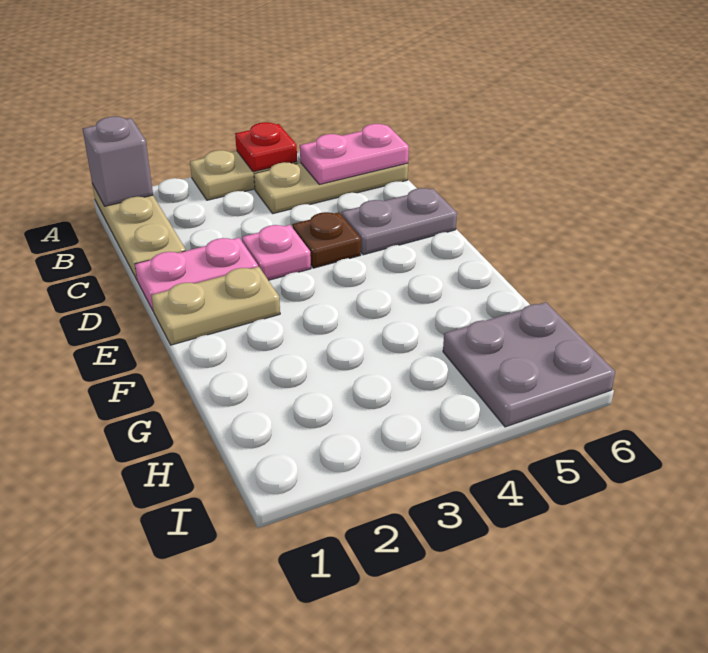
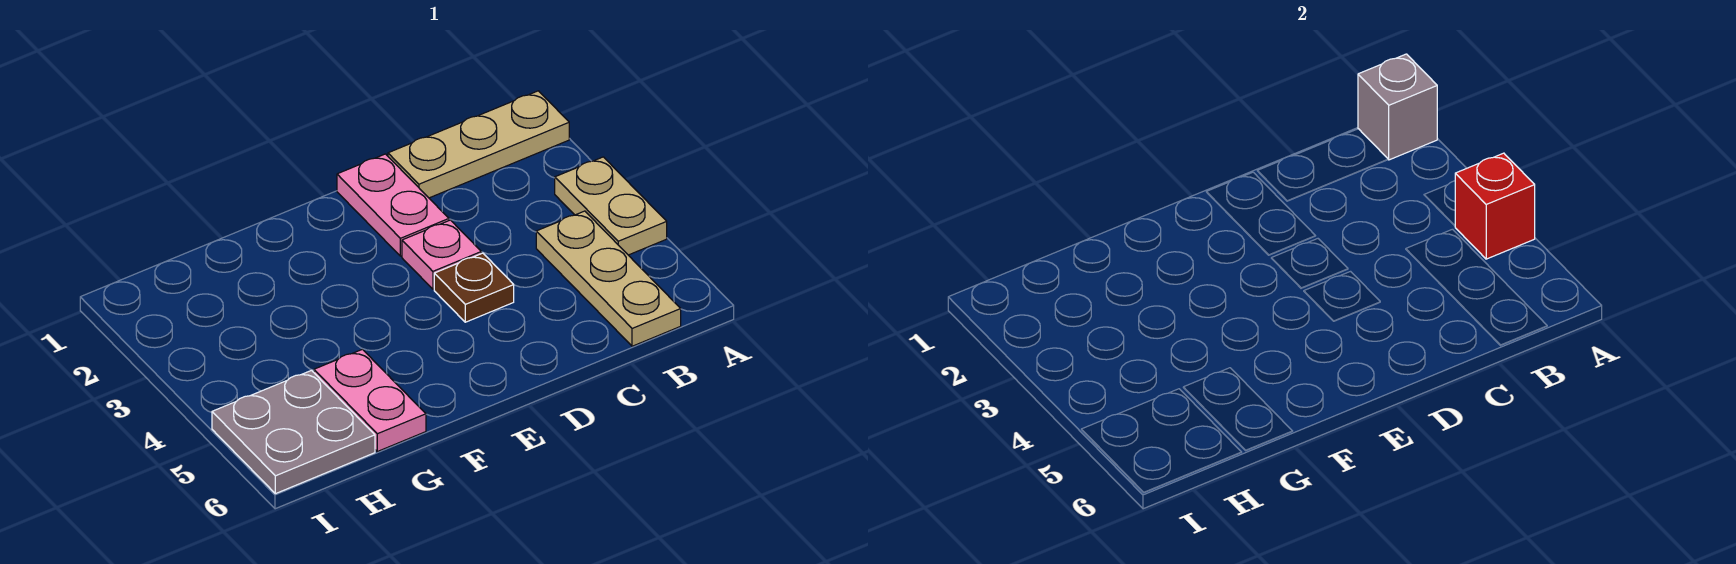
red plate A4 level 2 -> red brick A4 level 2
pink plate B5:B6 level 2 -> pink plate G5:G6 level 1
grey plate D5:D6 level 1 -> none
tan plate E1:E2 level 1 -> none

